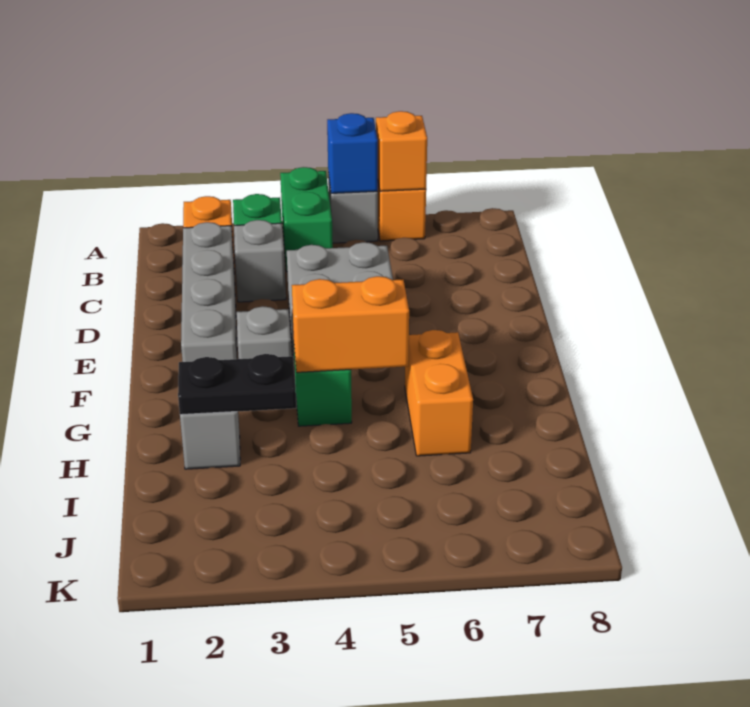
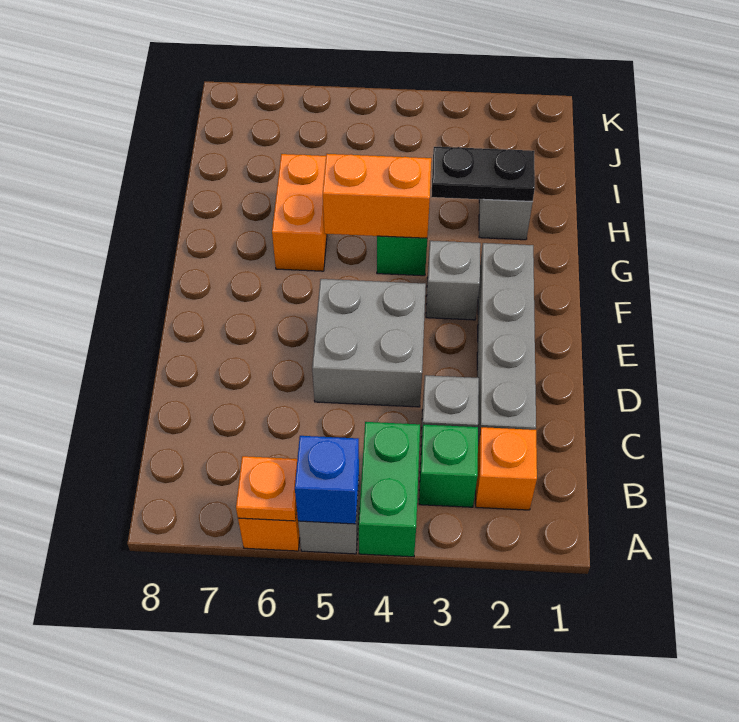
orange brick A6 level 2 -> orange plate A6 level 2

